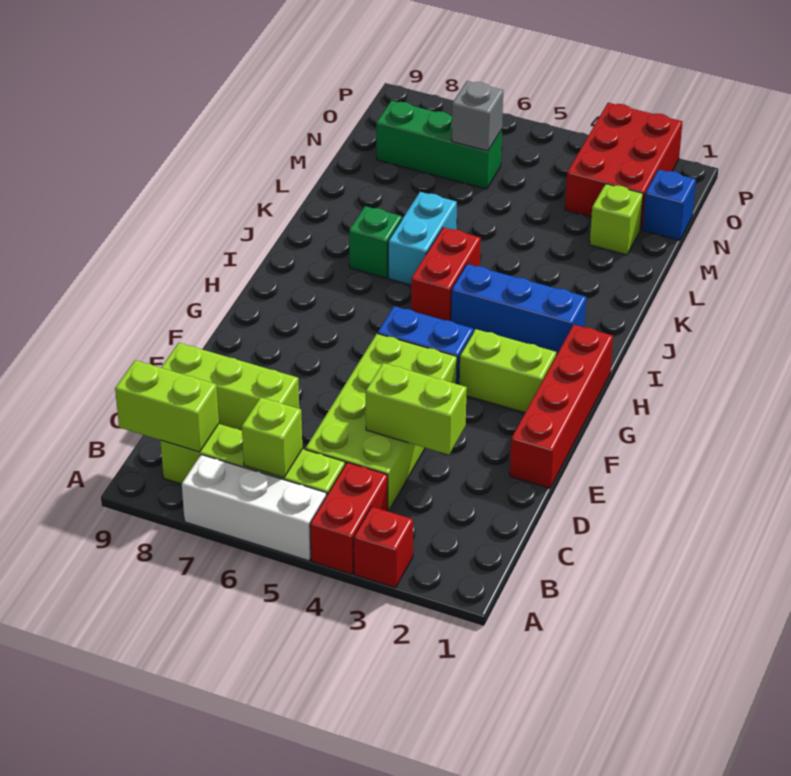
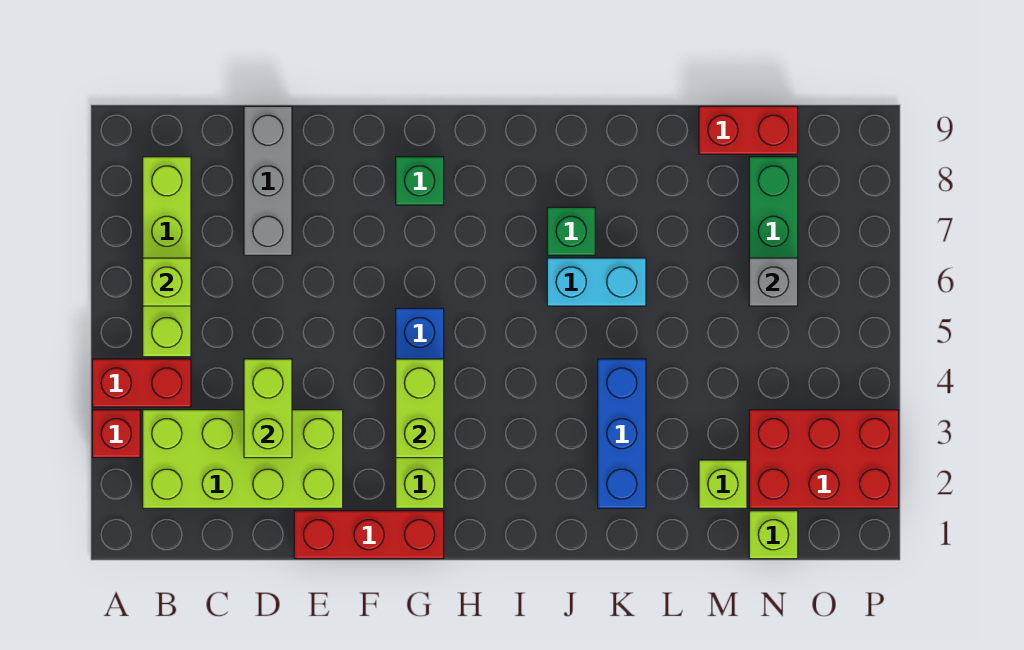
white brick A5:A7 level 1 -> none
lime brick B8:B9 level 2 -> lime brick G3:G4 level 2
lime brick C4:F5 level 1 -> lime brick B2:E3 level 1
lime brick D7:D9 level 1 -> grey brick D7:D9 level 1
red brick E1:H1 level 1 -> red brick E1:G1 level 1
none -> green brick G8 level 1
blue brick I2:I4 level 1 -> blue brick K2:K4 level 1
red brick I5:J5 level 1 -> red brick M9:N9 level 1
blue brick N1 level 1 -> lime brick N1 level 1

